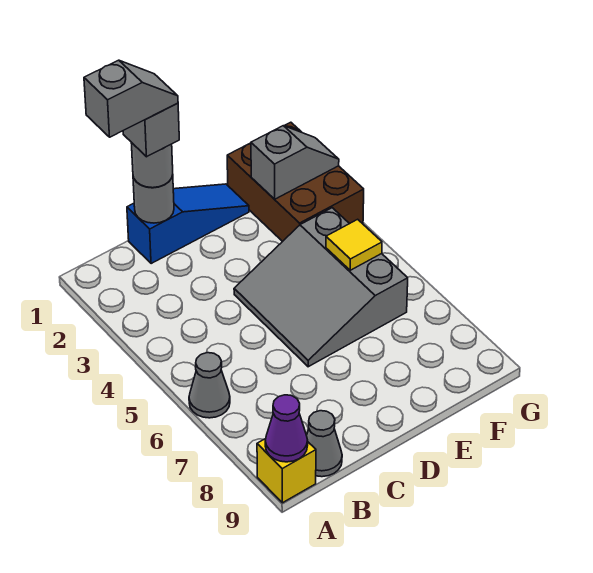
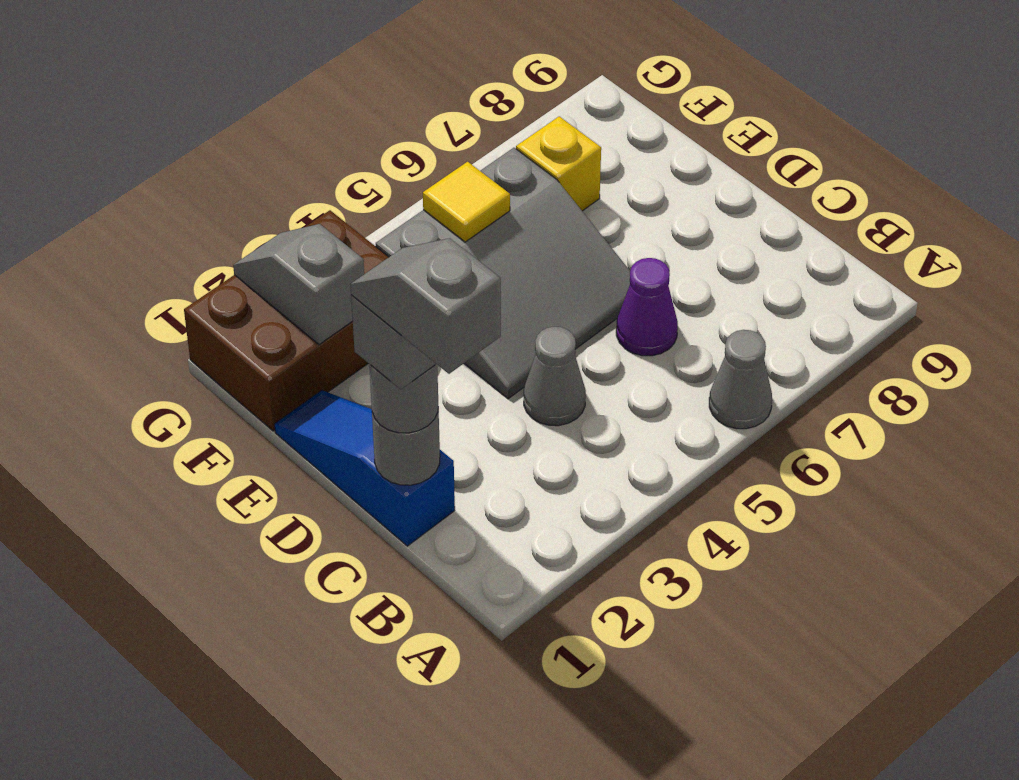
yellow brick A9 level 1 -> yellow brick F7 level 1
purple cone A9 level 2 -> purple cone C6 level 1
grey cone B9 level 1 -> grey cone C4 level 1

